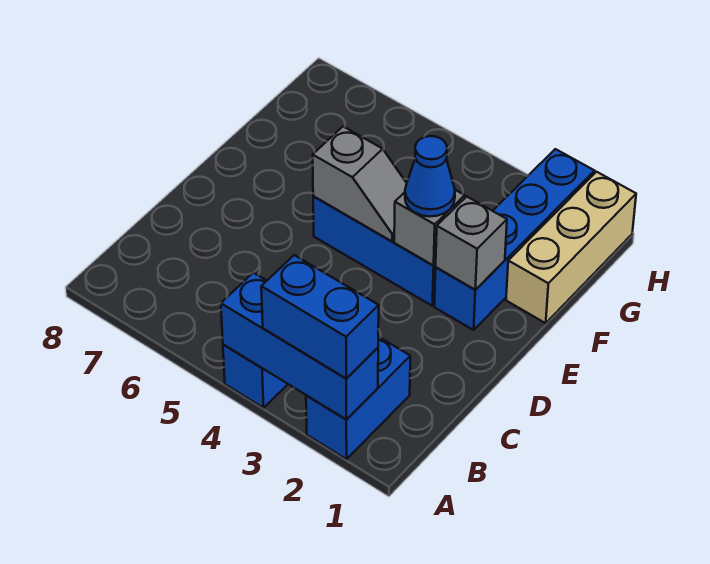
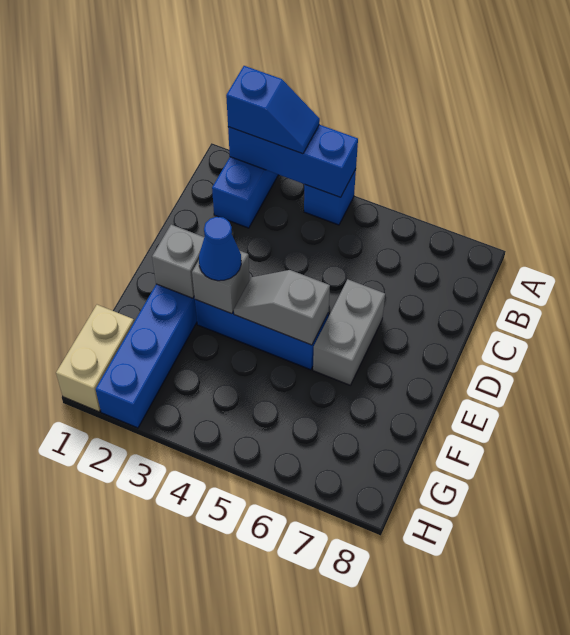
blue brick A2:A3 level 3 -> blue slope A2:A3 level 3 top 2
none -> grey brick D6:E6 level 1
tan brick F1:H1 level 1 -> tan brick G1:H1 level 1

